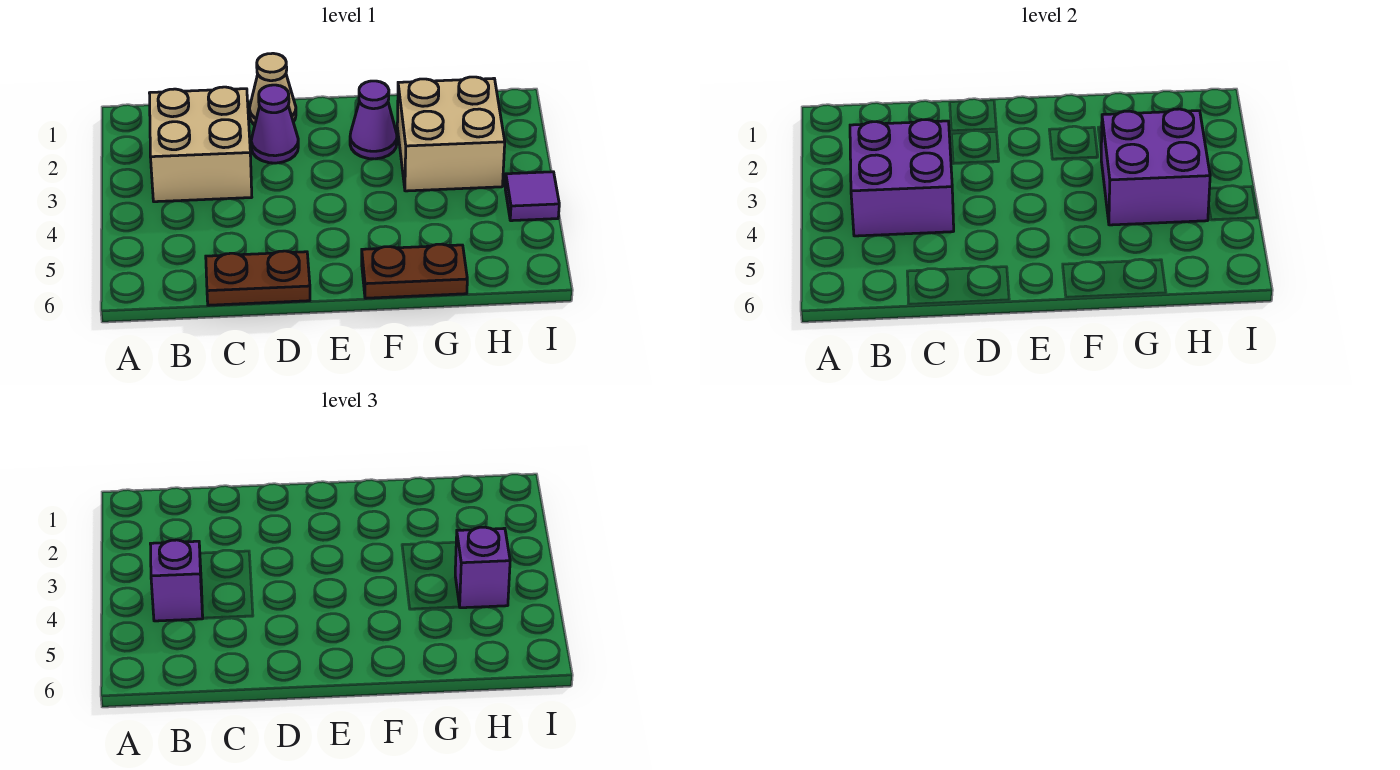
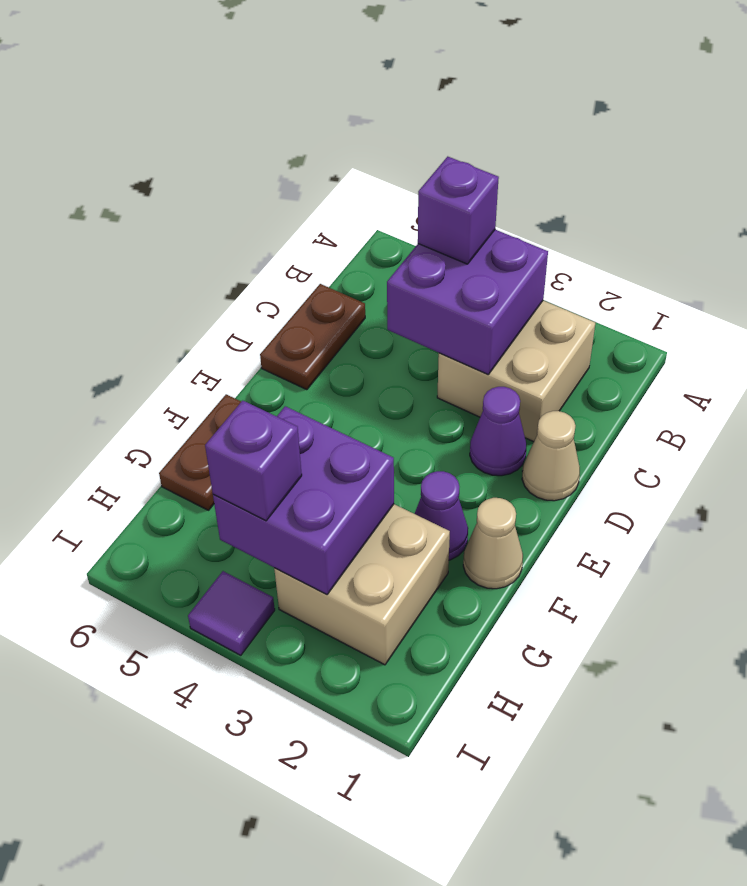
none -> tan cone F1 level 1

